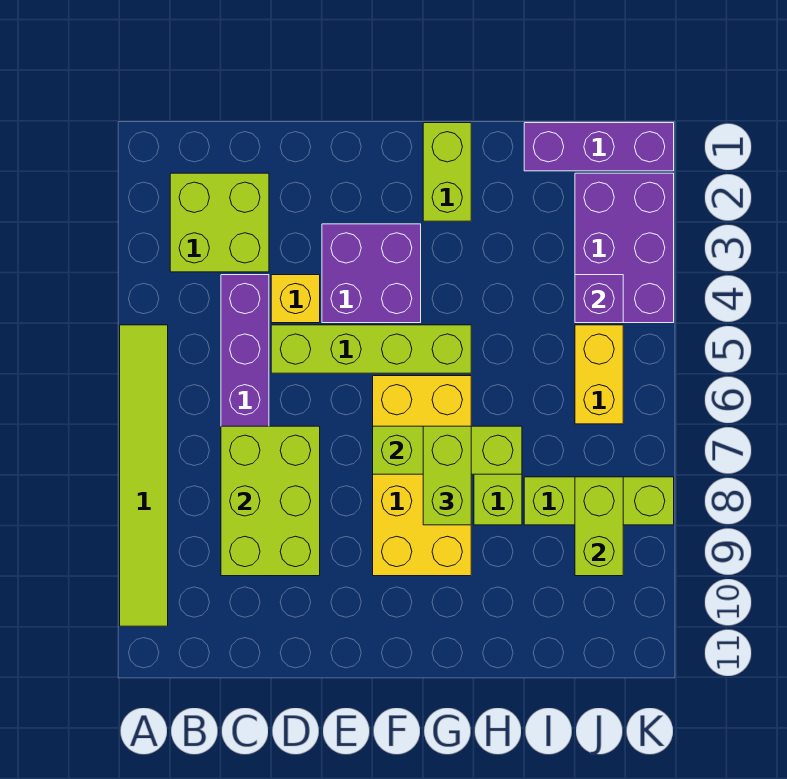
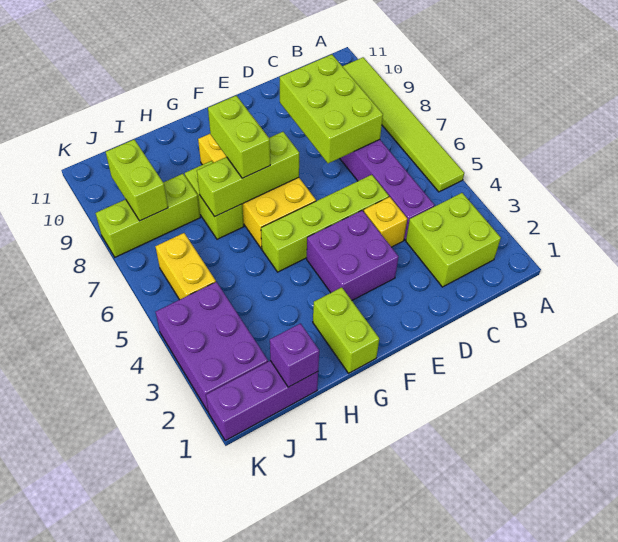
purple brick J4 level 2 -> purple brick I1 level 2

